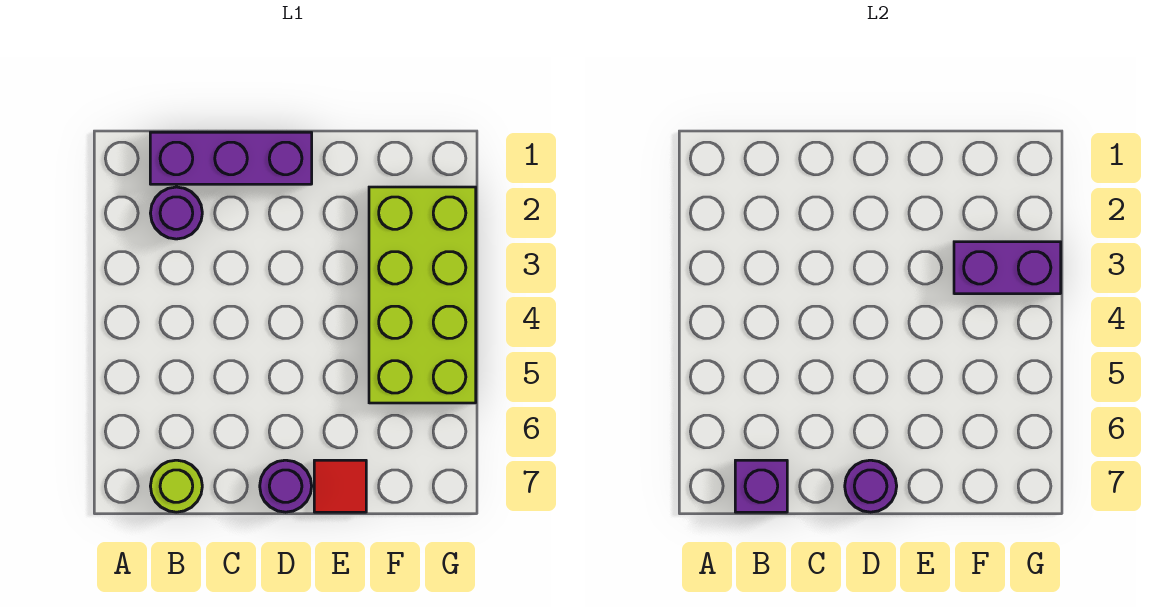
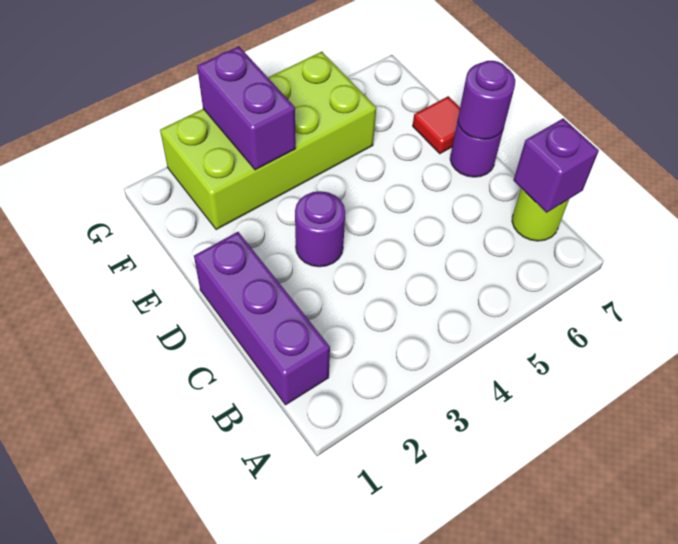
purple round brick B2 level 1 -> purple round brick D3 level 1

